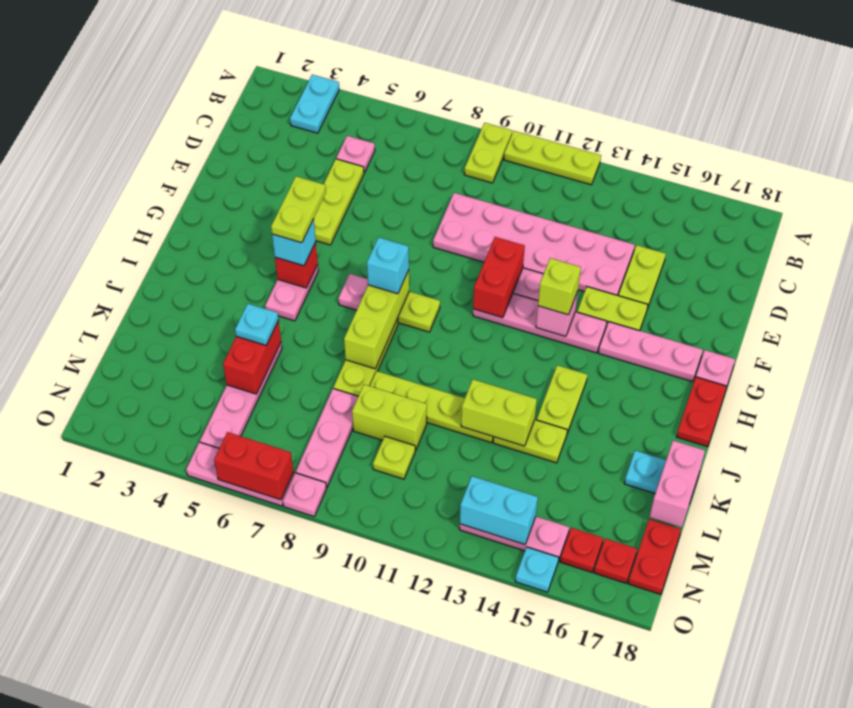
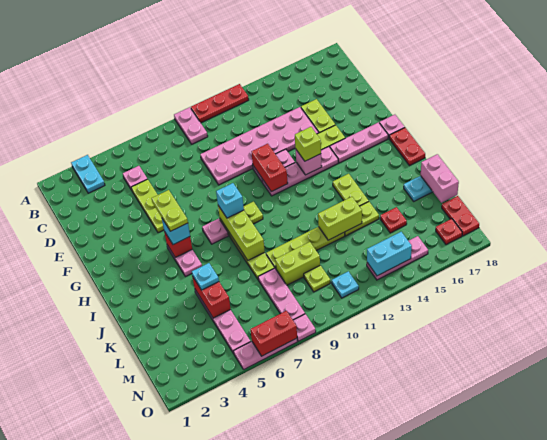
lime plate A9:B9 level 1 -> pink plate A9:B9 level 1
lime plate A10:A12 level 1 -> red plate A10:A12 level 1
red plate N16 level 1 -> red plate L15 level 1
cyan plate O15 level 1 -> cyan plate N11 level 1

